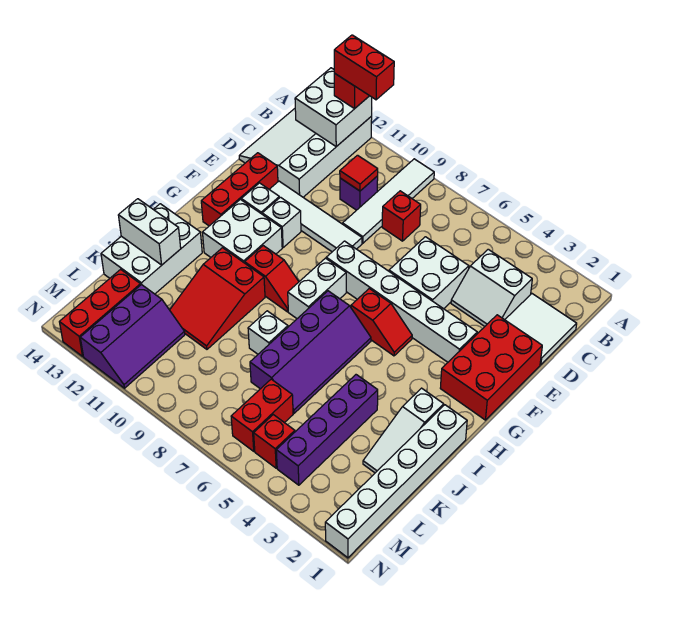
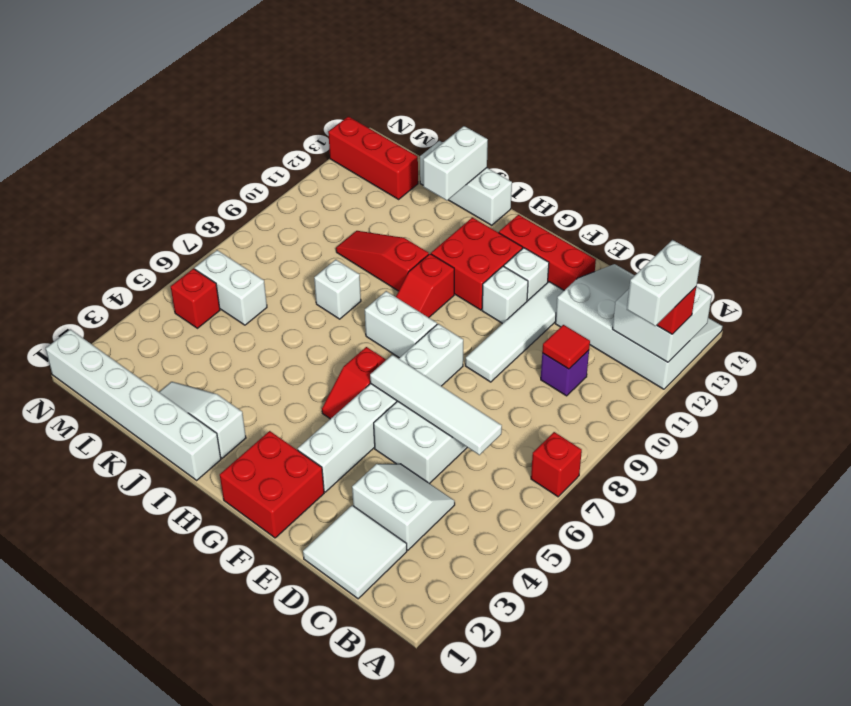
white tile A9:D9 level 1 -> white tile C6:F6 level 2
red brick A11:A12 level 4 -> white brick A11:A12 level 4
white slope C3:D4 level 1 top C -> white slope C3:D4 level 1 top 3
red brick C8 level 1 -> red brick A7 level 1
red brick E1:G2 level 1 -> red brick F1:G2 level 1
white brick G11:H12 level 1 -> red brick G11:H12 level 1
purple slope H6:K7 level 1 top 7 -> none
red slope I10:K11 level 1 top I -> red slope I10:K10 level 1 top I
white brick I13:K14 level 1 -> white brick I14:K14 level 1
purple brick J4:M4 level 1 -> none
red brick L6:M6 level 1 -> white brick L6:M6 level 1
purple slope L11:N12 level 1 top 12 -> none

